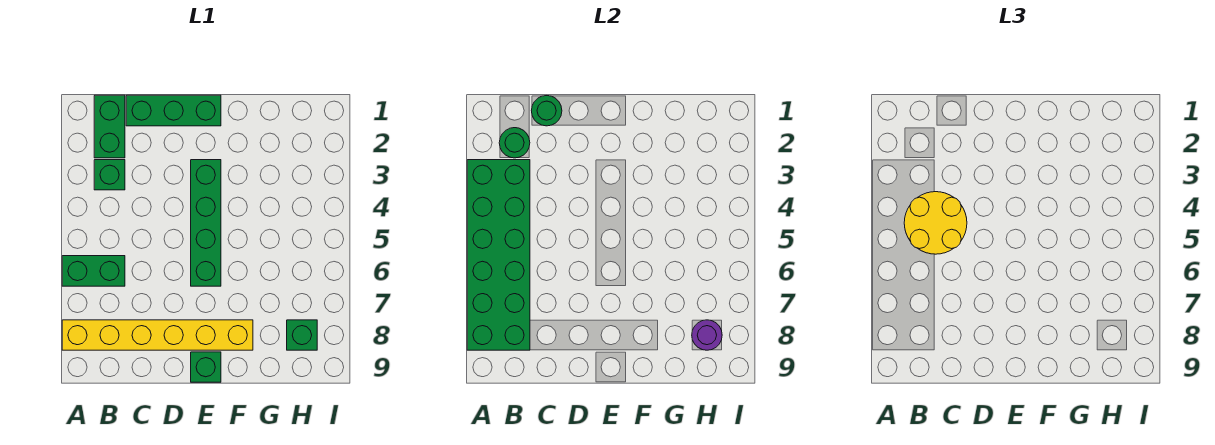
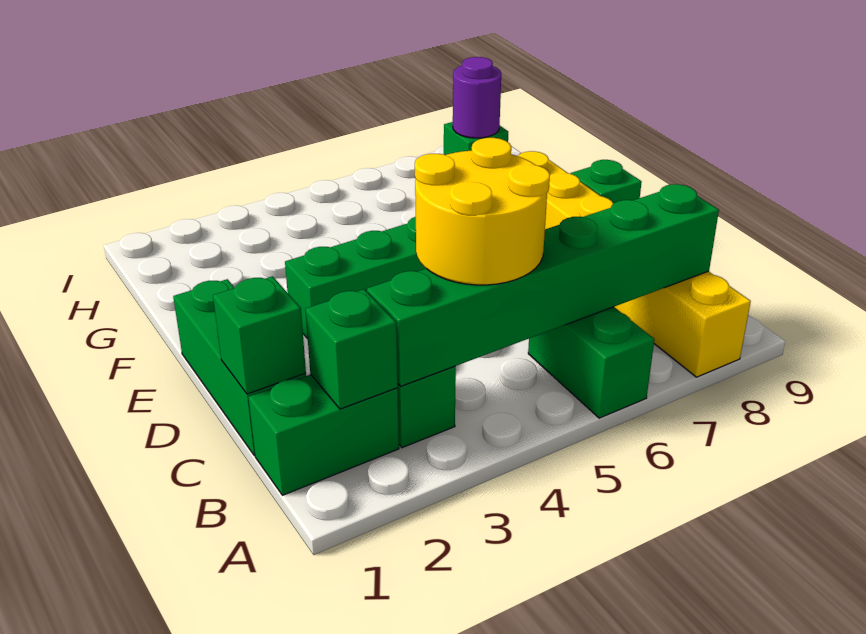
green brick A3:B8 level 2 -> green brick B3:B8 level 2
green round brick B2 level 2 -> green brick B2 level 2
green round brick C1 level 2 -> green brick C1 level 2

